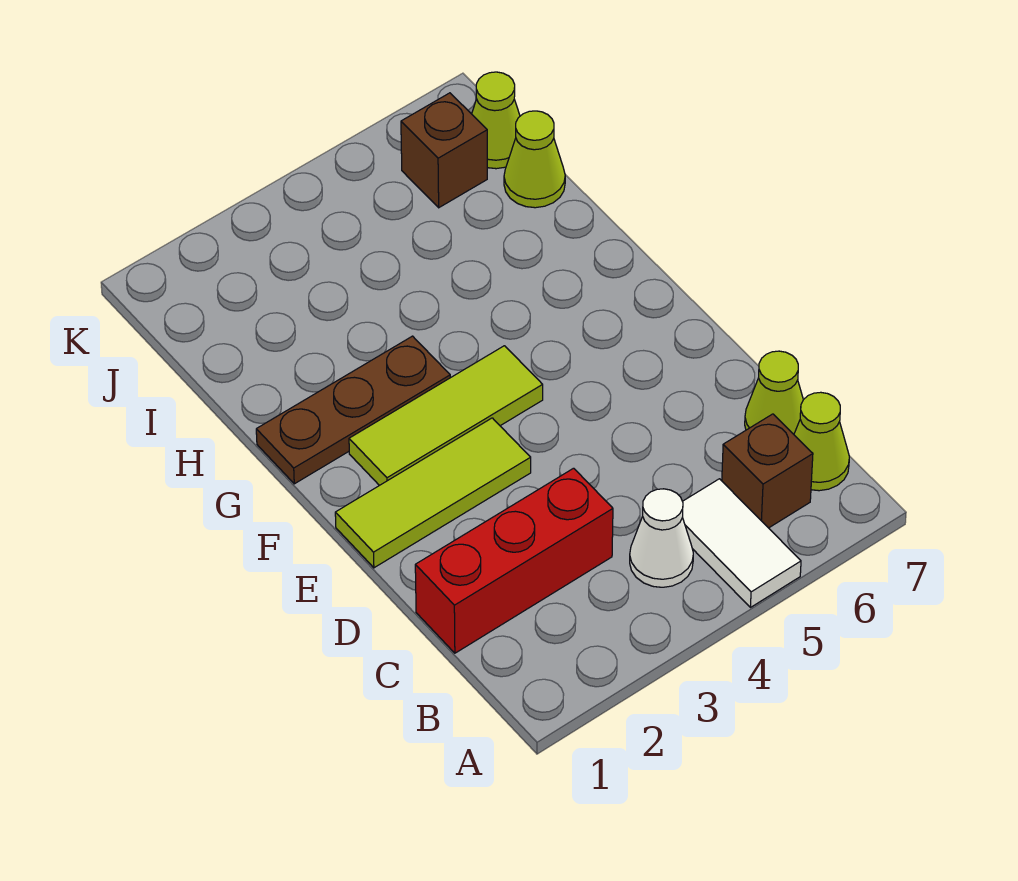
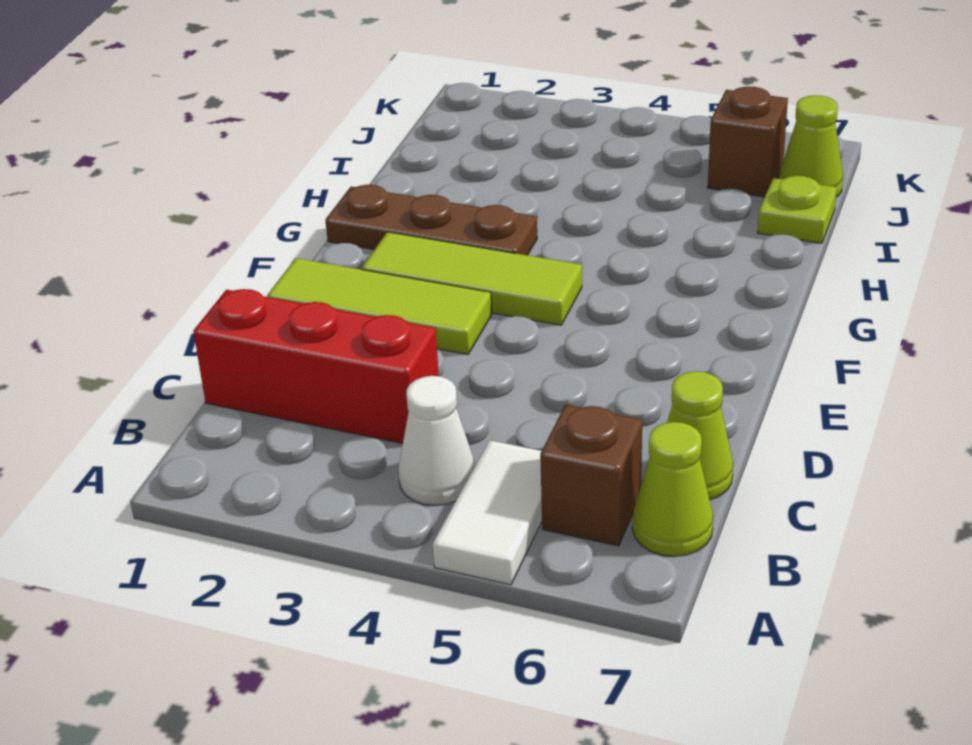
lime cone I7 level 1 -> lime plate I7 level 1

